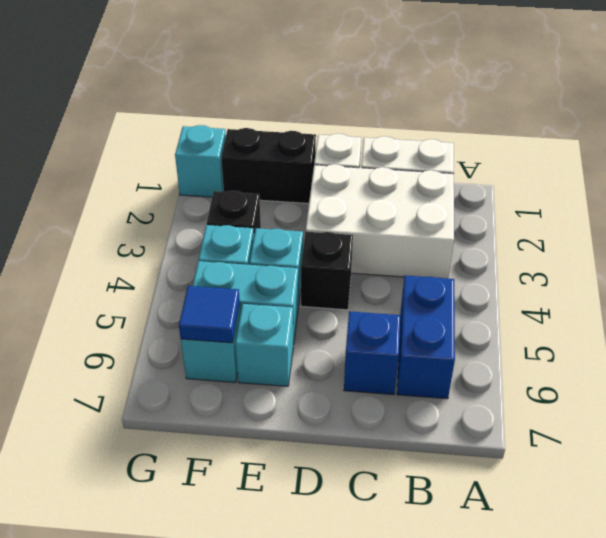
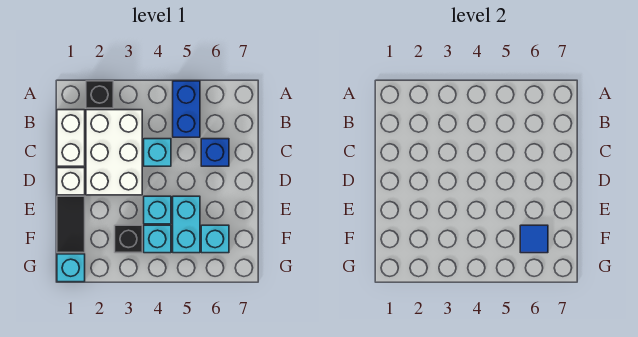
blue brick B5:B6 level 1 -> blue brick A5:B5 level 1
black brick D4 level 1 -> black brick A2 level 1
black brick E1:F1 level 1 -> black tile E1:F1 level 1
cyan brick E6 level 1 -> cyan brick C4 level 1

